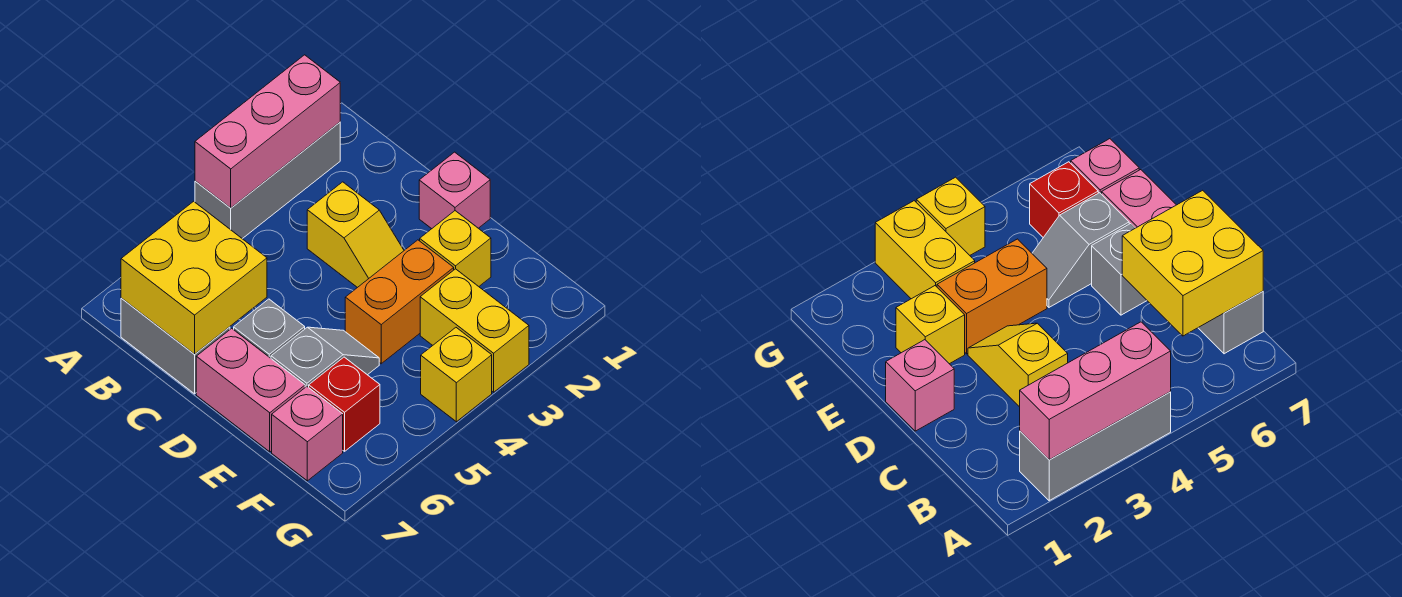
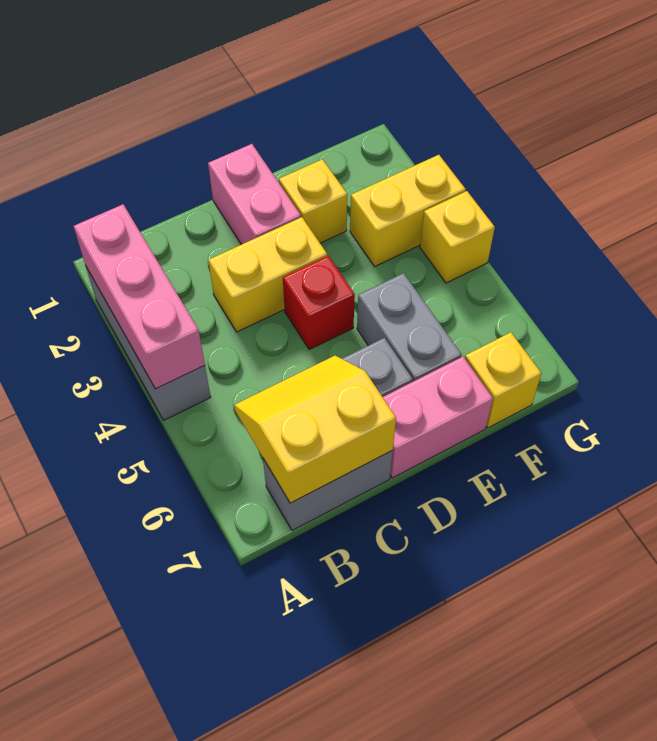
yellow brick B6:C7 level 2 -> yellow slope B6:C7 level 2 top 7
yellow slope C3:D3 level 1 top C -> yellow brick C3:D3 level 1
pink brick D1 level 1 -> pink brick D1:D2 level 1
orange brick E3:E4 level 1 -> none
grey slope E5:E6 level 1 top 6 -> grey brick E5:E6 level 1
red brick F6 level 1 -> red brick D4 level 1
pink brick F7 level 1 -> yellow brick F7 level 1

